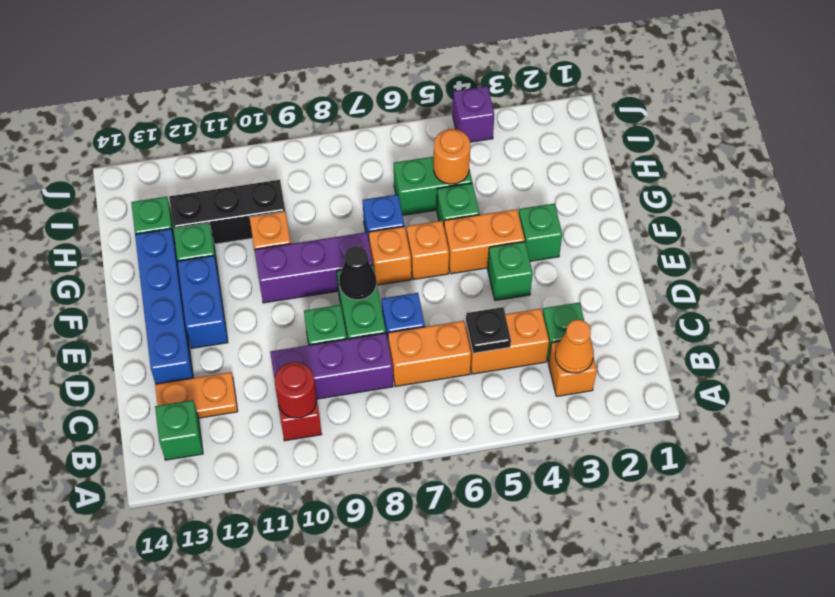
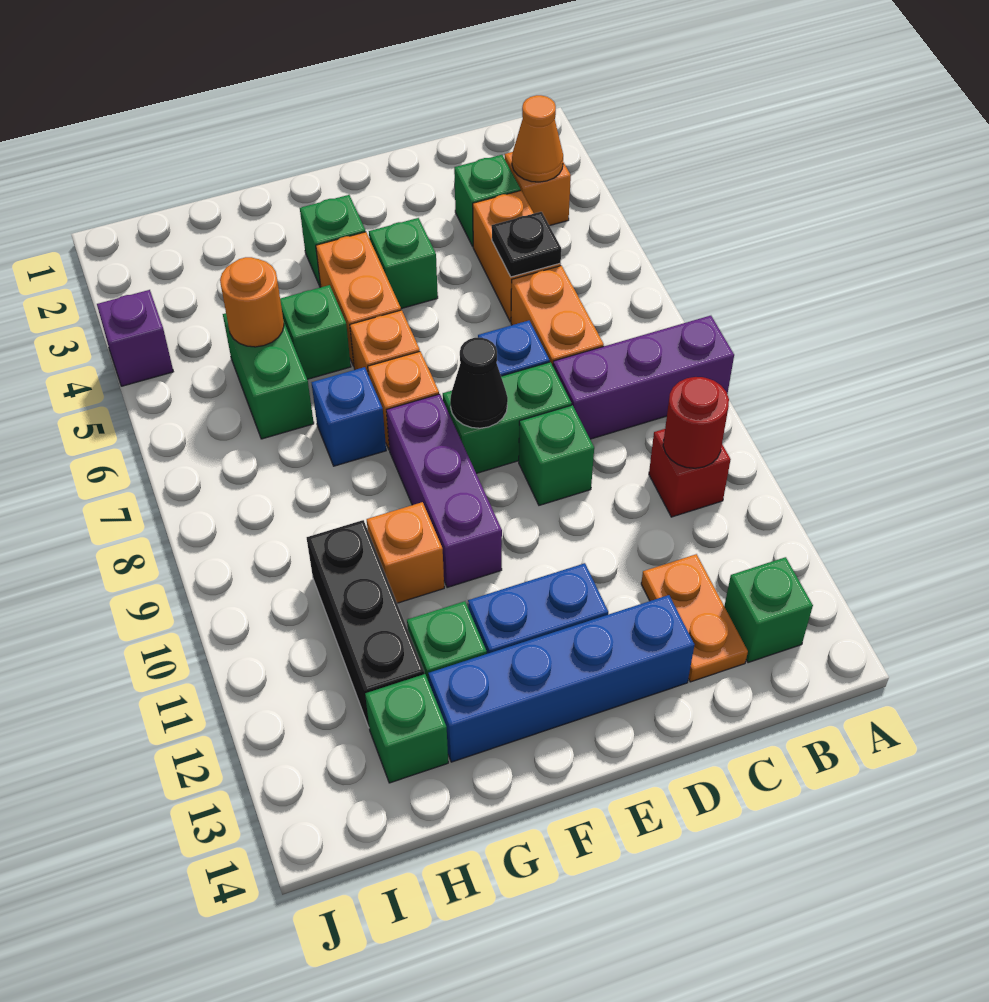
purple brick C8:C10 level 1 -> purple brick A8:C8 level 1

